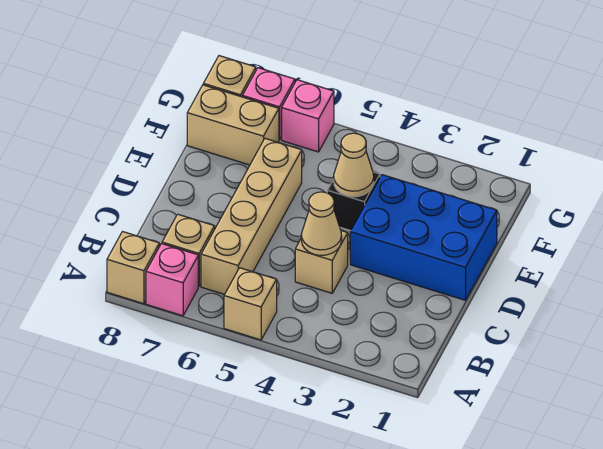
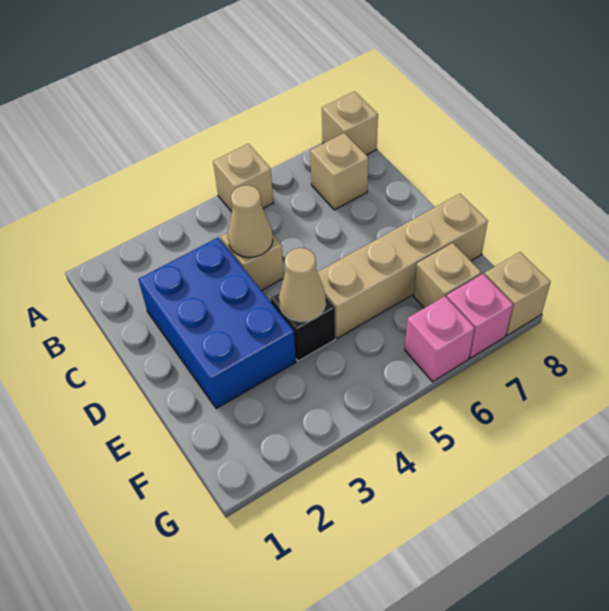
pink brick A7 level 1 -> none
tan brick B6:E6 level 1 -> tan brick E5:E8 level 1
blue brick D1:E3 level 1 -> blue brick C2:E3 level 1
tan brick F7:F8 level 1 -> tan brick F7 level 1

